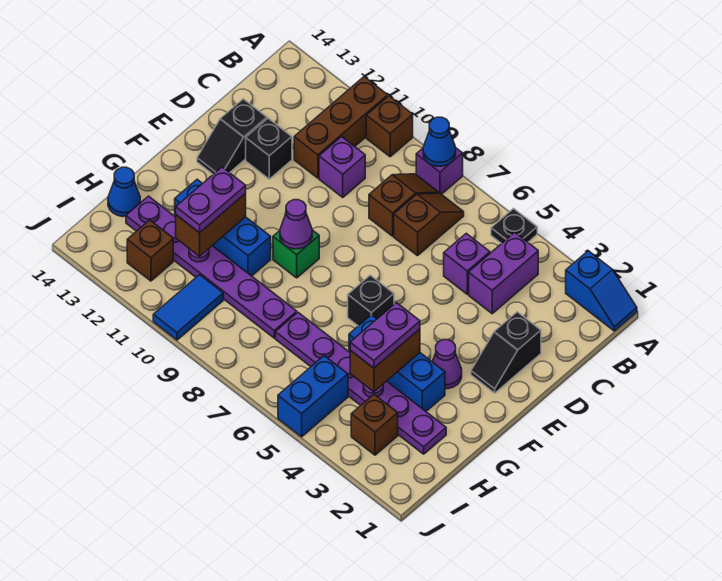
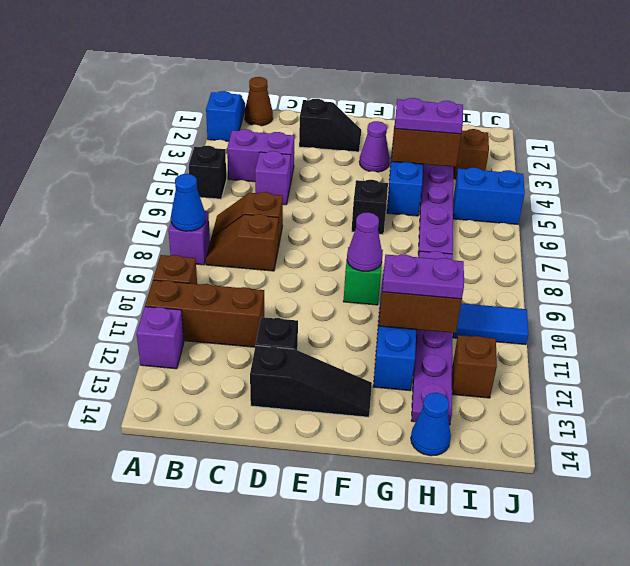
black plate A5 level 1 -> black brick A5 level 1
none -> brown cone B1 level 1
purple brick C10 level 1 -> purple brick A12 level 1
black slope D13:E13 level 1 top D -> black slope D13:F13 level 1 top D

